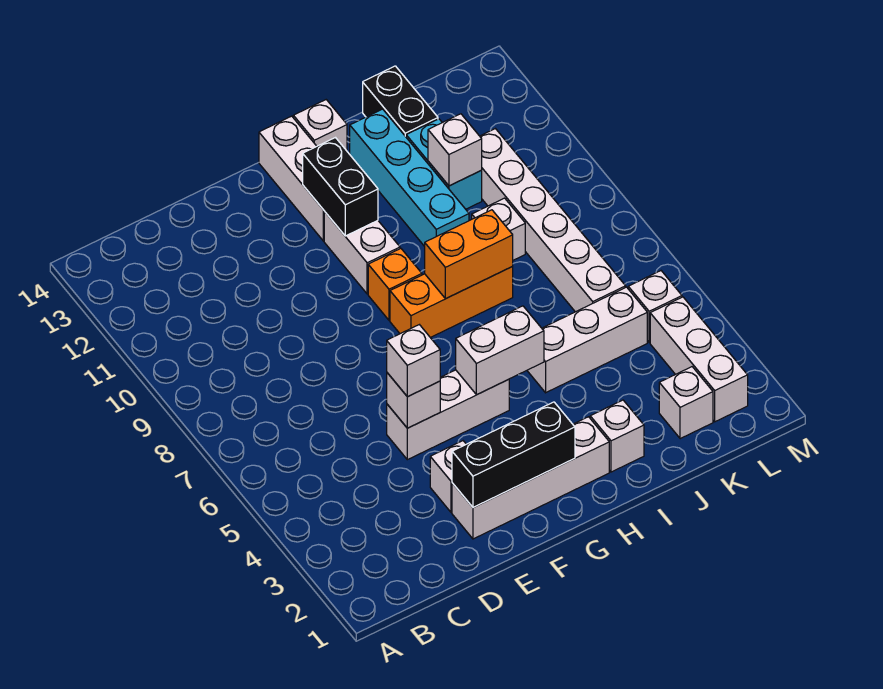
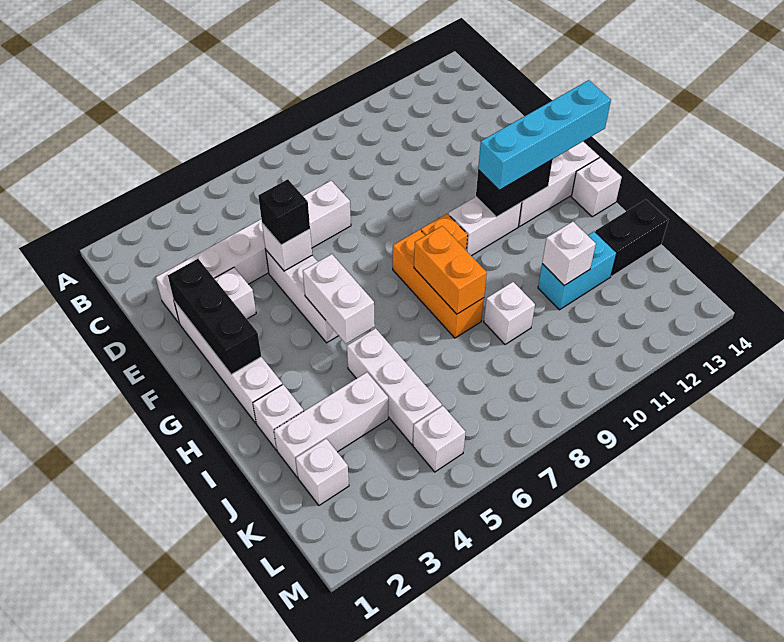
white brick E5 level 3 -> black brick E5 level 3
cyan brick I10:I13 level 1 -> cyan brick G11:G14 level 3
white brick K6:K11 level 1 -> white brick D2:D7 level 1
white brick L2:L4 level 1 -> white brick J2:J4 level 1

